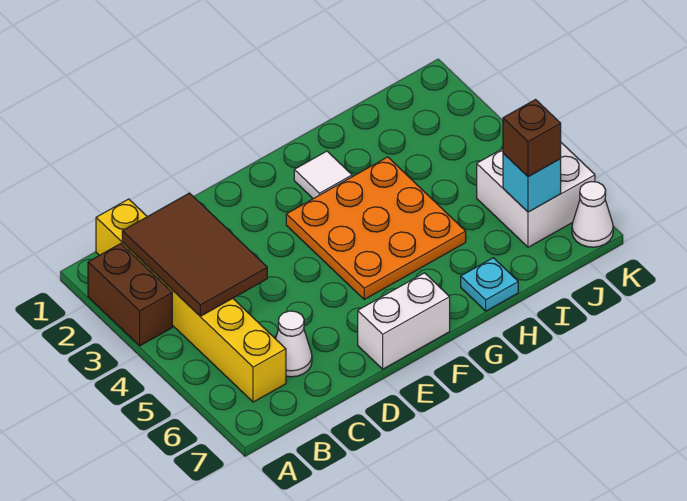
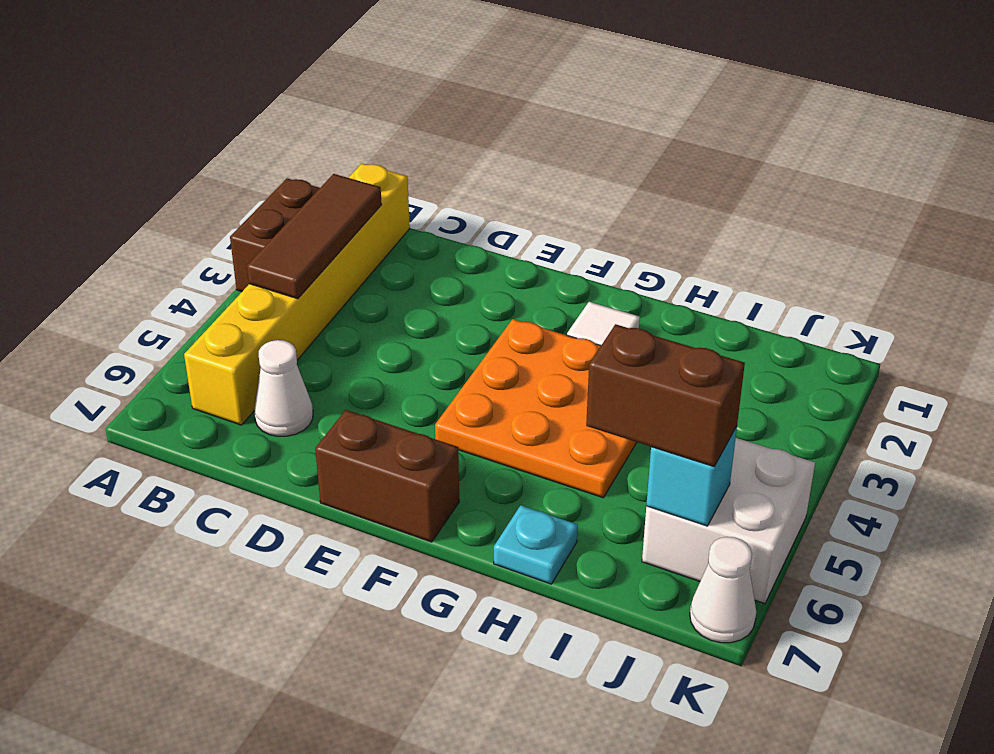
brown tile B2:C4 level 2 -> brown tile B2:B4 level 2
white brick E7:F7 level 1 -> brown brick E7:F7 level 1
brown brick J6 level 3 -> brown brick I6:J6 level 3

